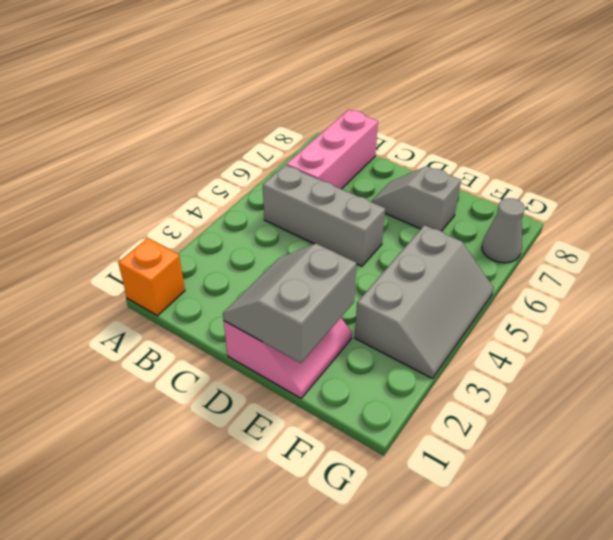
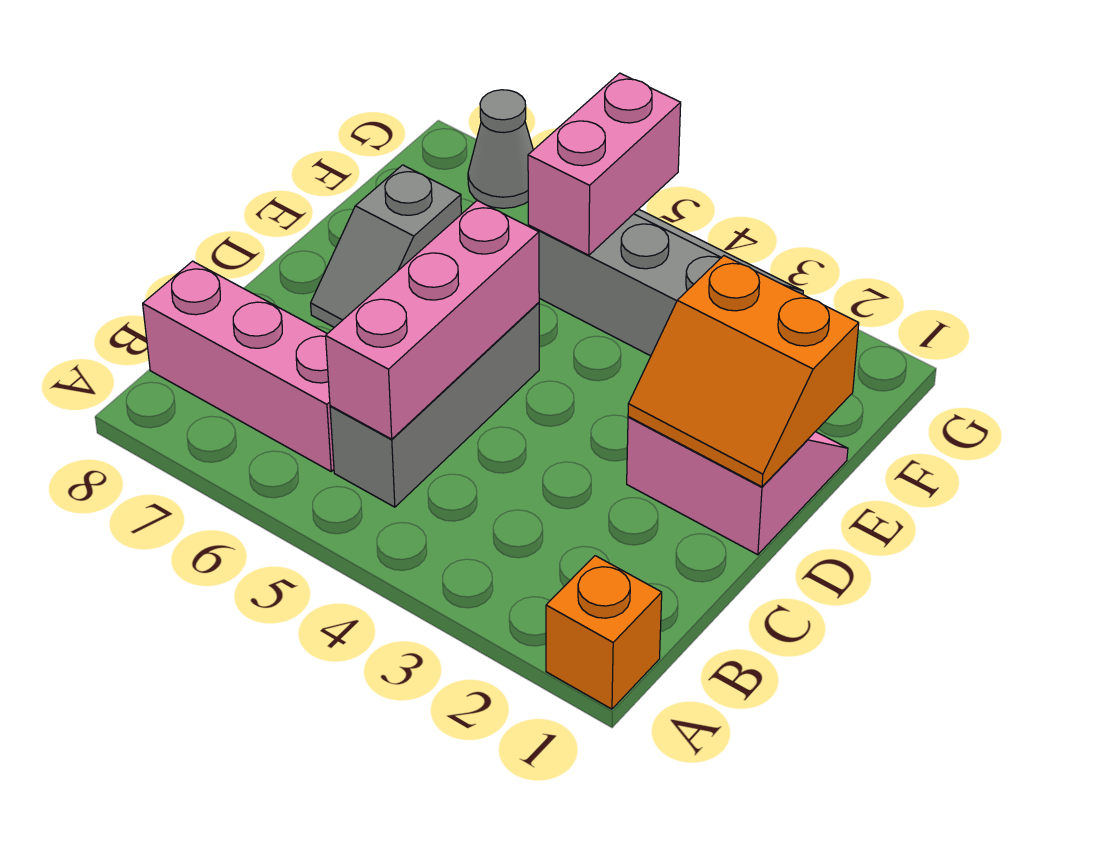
none -> pink brick B5:D5 level 2
grey slope D1:E2 level 2 top E -> orange slope D1:E2 level 2 top E
none -> pink brick F5:G5 level 2

